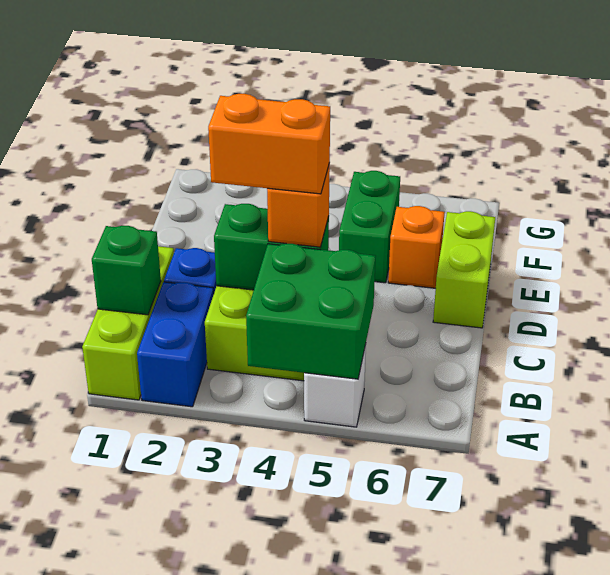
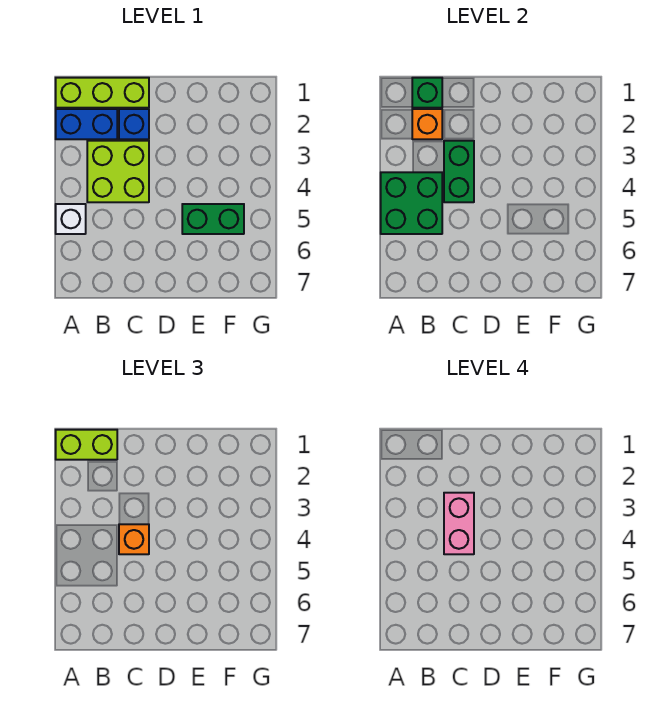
orange brick C3:C4 level 4 -> pink brick C3:C4 level 4
lime brick D7:E7 level 1 -> lime brick A1:B1 level 3
orange brick E6 level 1 -> orange brick B2 level 2

